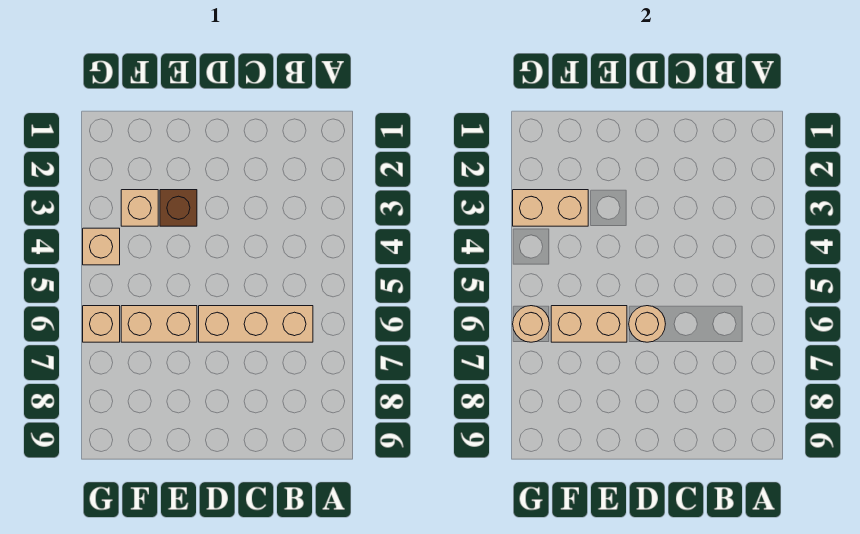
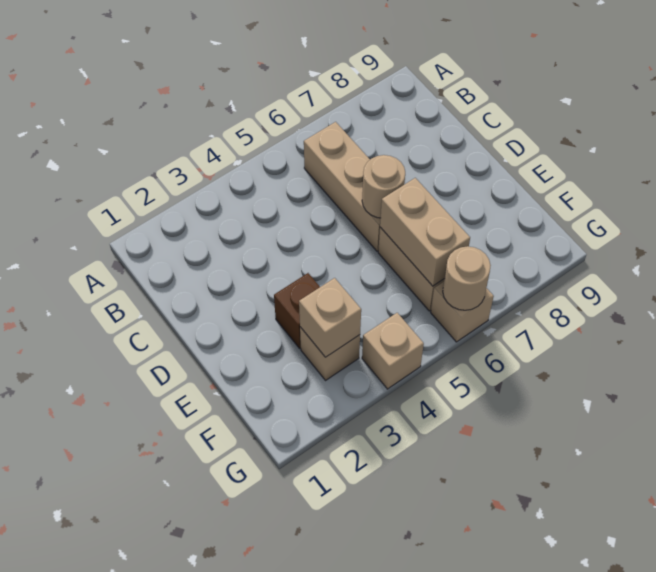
tan brick F3:G3 level 2 -> tan brick F3 level 2

